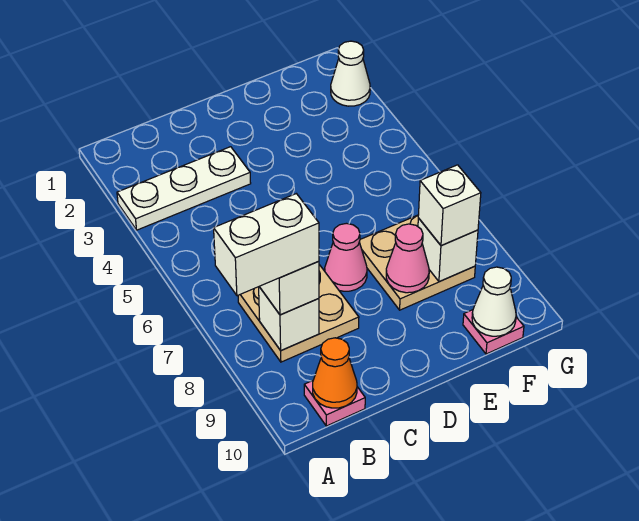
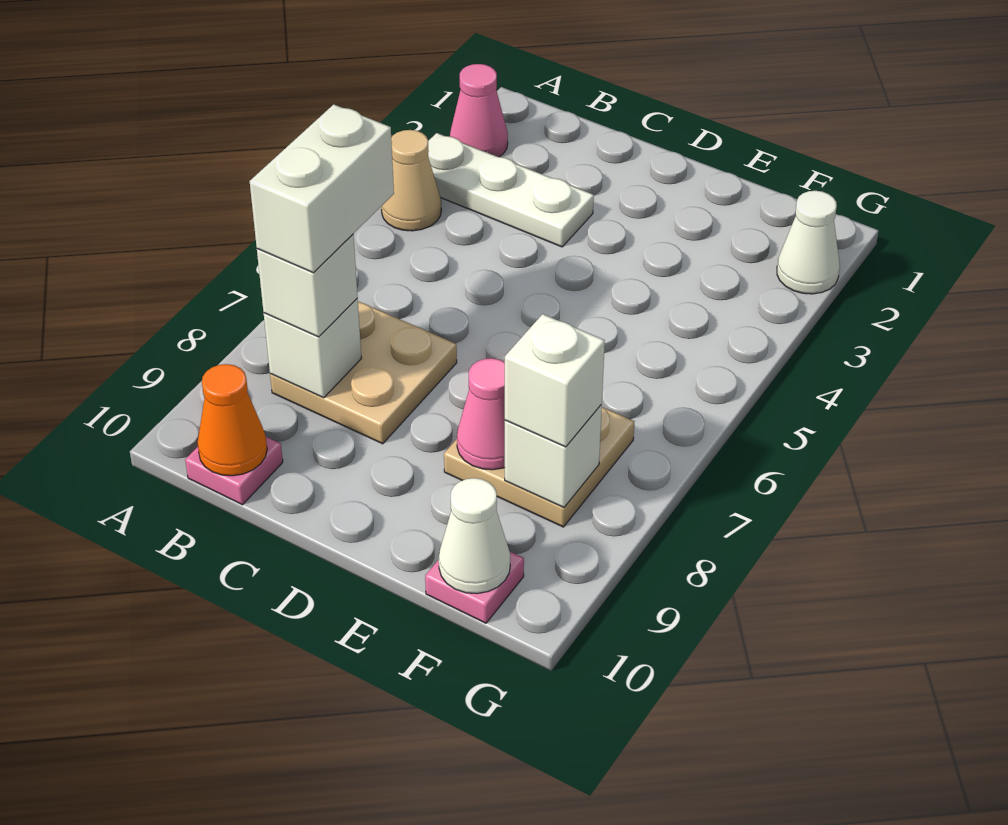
none -> tan cone A4 level 1
white brick A8:B8 level 4 -> white brick B7:B8 level 4
pink cone D7 level 1 -> pink cone A2 level 1

